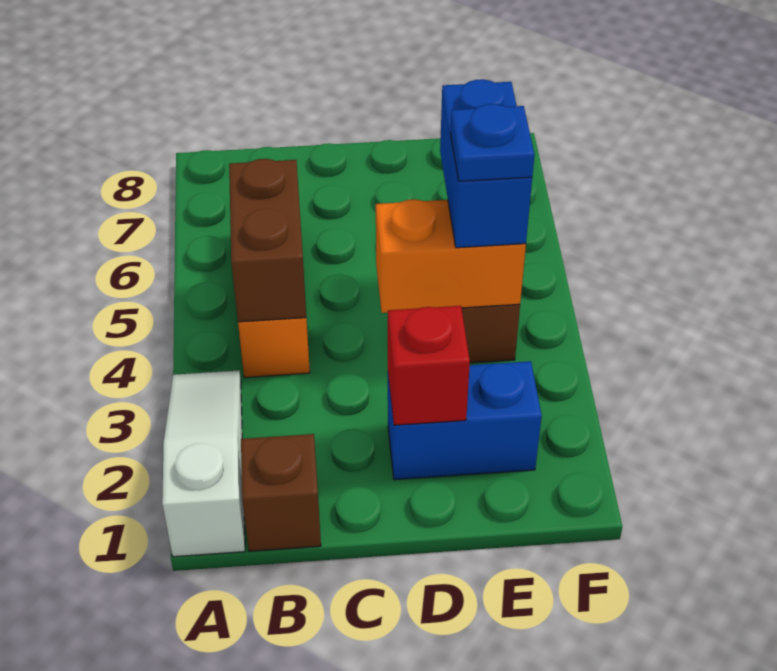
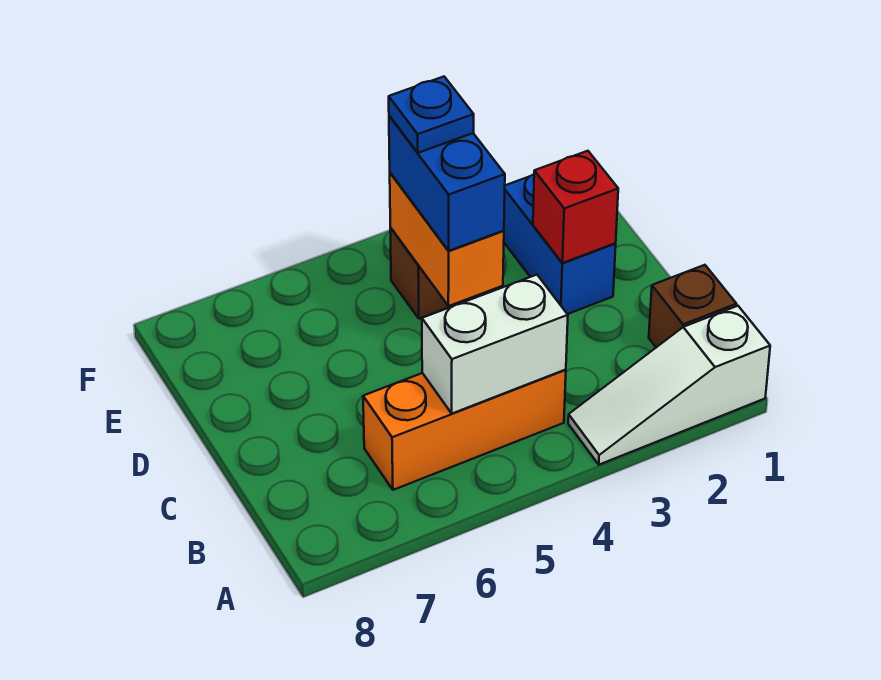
brown brick B4:B5 level 2 -> white brick B4:B5 level 2
blue brick E4:E5 level 3 -> blue brick D4:E4 level 3

